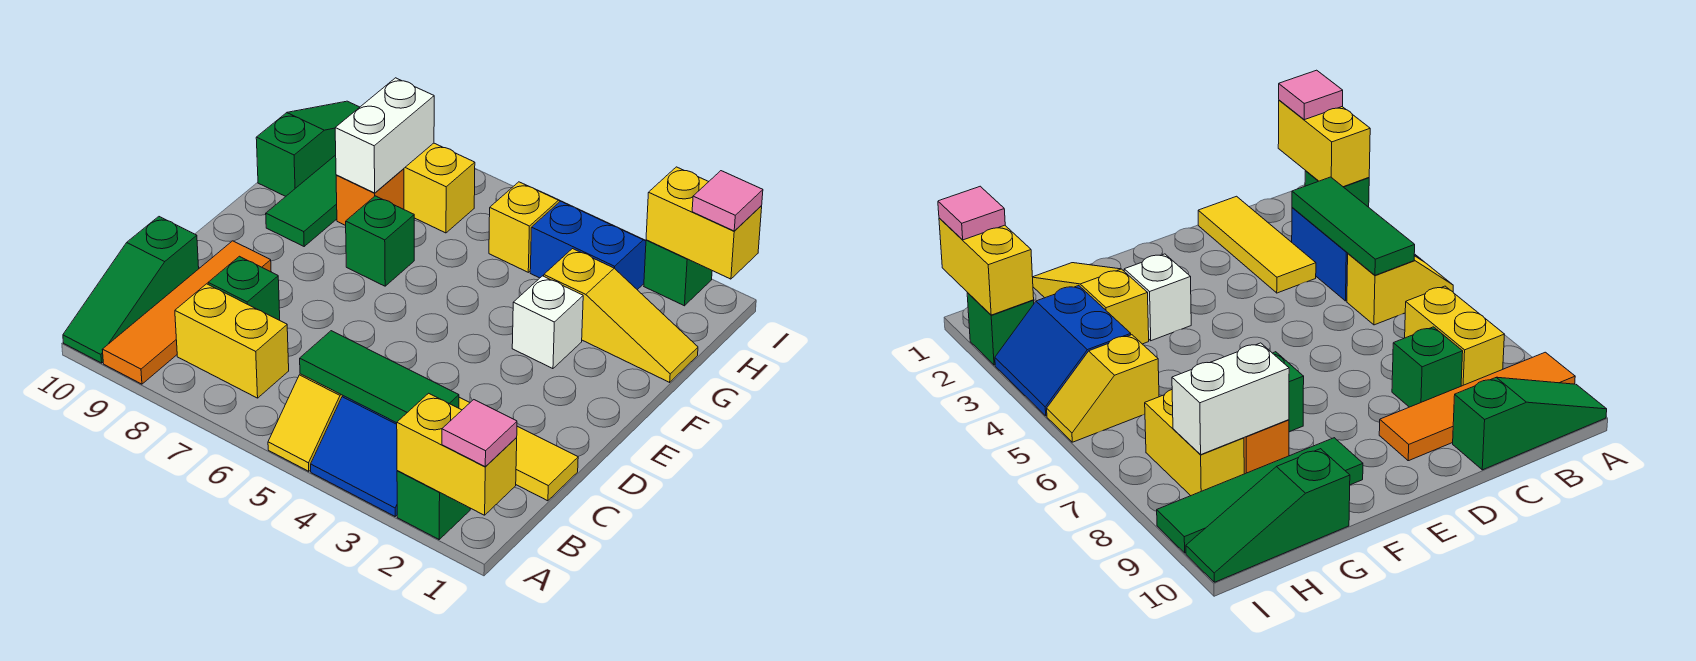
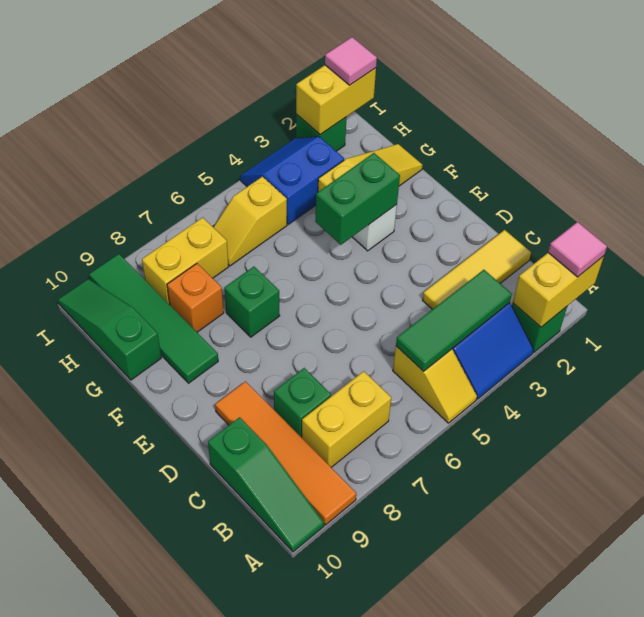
none -> green brick F3:F4 level 2
white brick G8:H8 level 2 -> none
yellow slope H5:I5 level 1 top H -> yellow slope H5:H6 level 1 top 5

